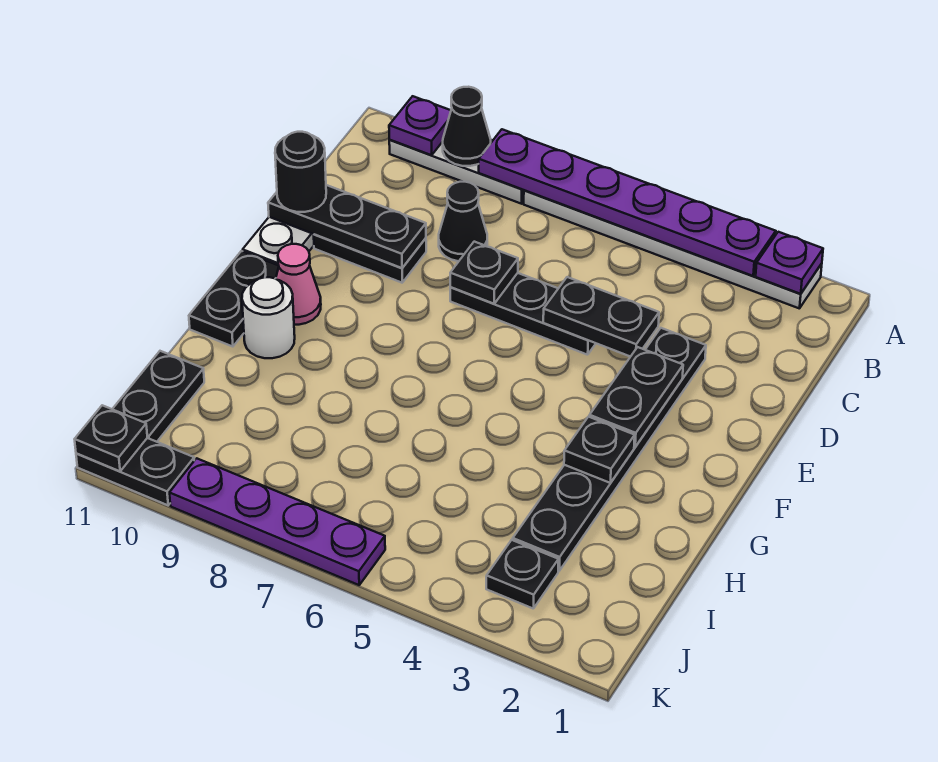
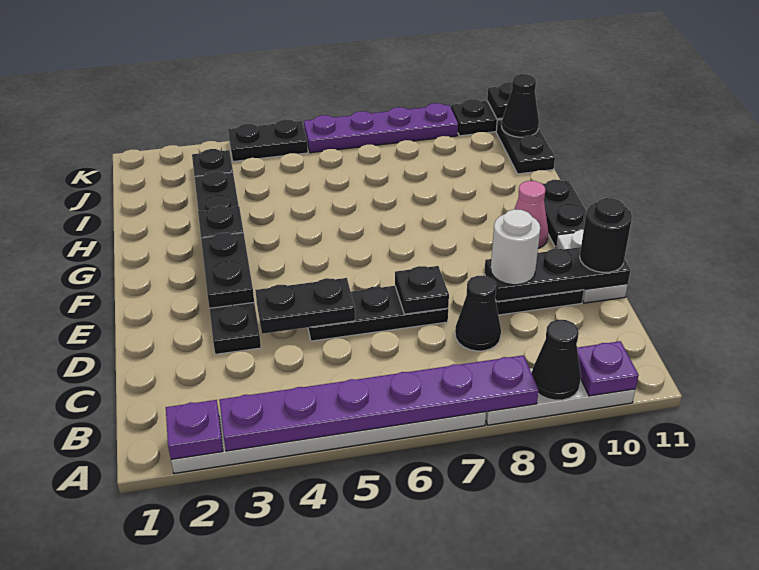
white round brick G10 level 1 -> white round brick D9 level 3
none -> black cone J11 level 2
none -> black plate K4:K5 level 1

